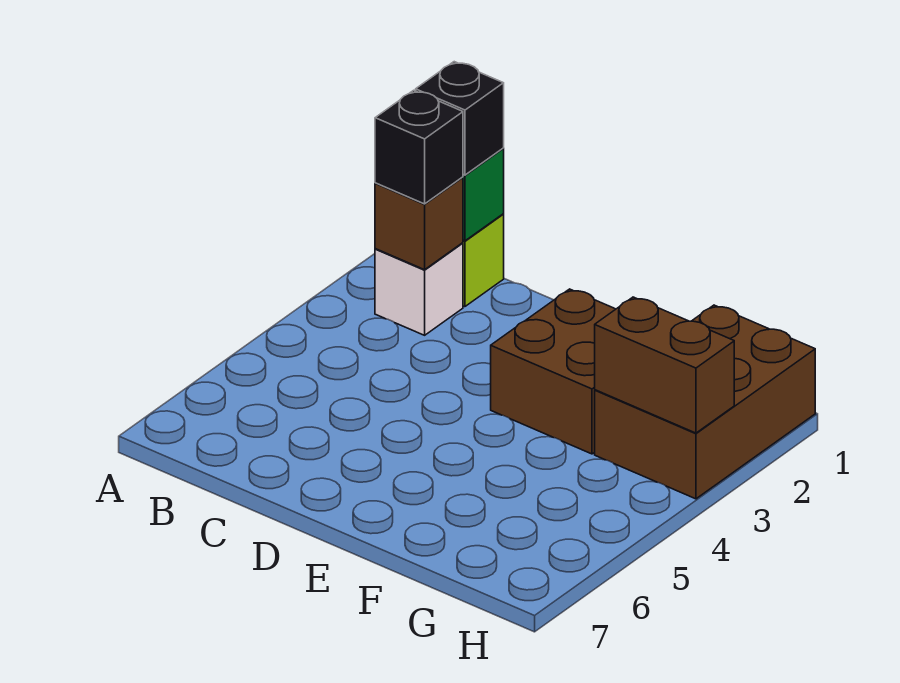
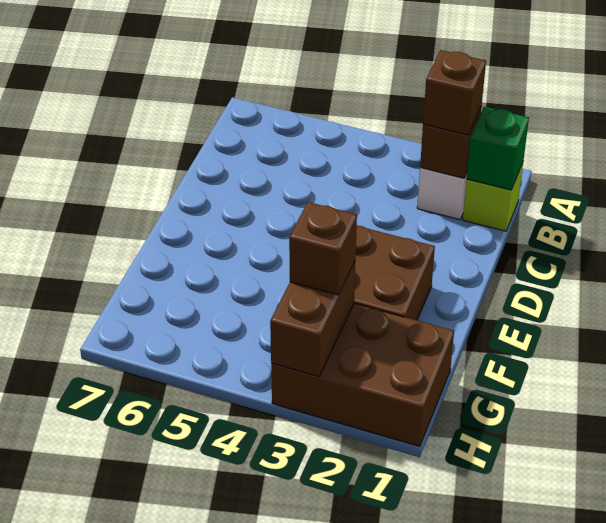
black brick B1 level 3 -> none
black brick B2 level 3 -> brown brick B2 level 3
none -> brown brick G3 level 3

